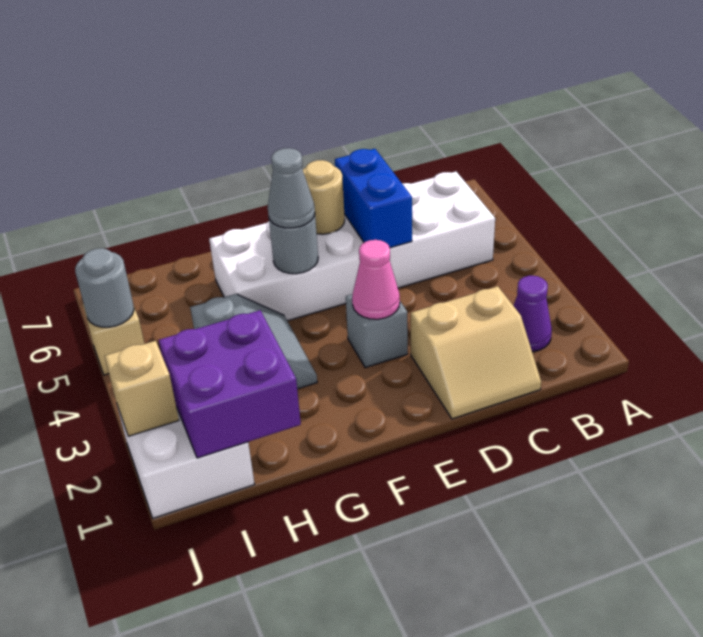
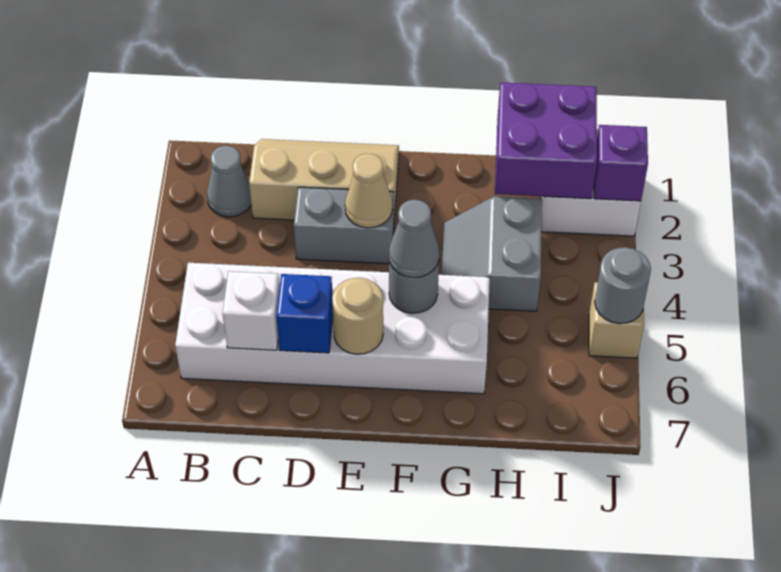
purple cone B2 level 1 -> grey cone B2 level 1
tan slope C1:D2 level 1 top 2 -> tan slope C1:E2 level 1 top 2
none -> white brick C6 level 2
blue brick D5:D6 level 2 -> blue brick D6 level 2
grey brick E3 level 1 -> grey brick D3:E3 level 1
pink cone E3 level 2 -> tan cone E3 level 2
tan brick J2 level 2 -> purple brick J2 level 2

